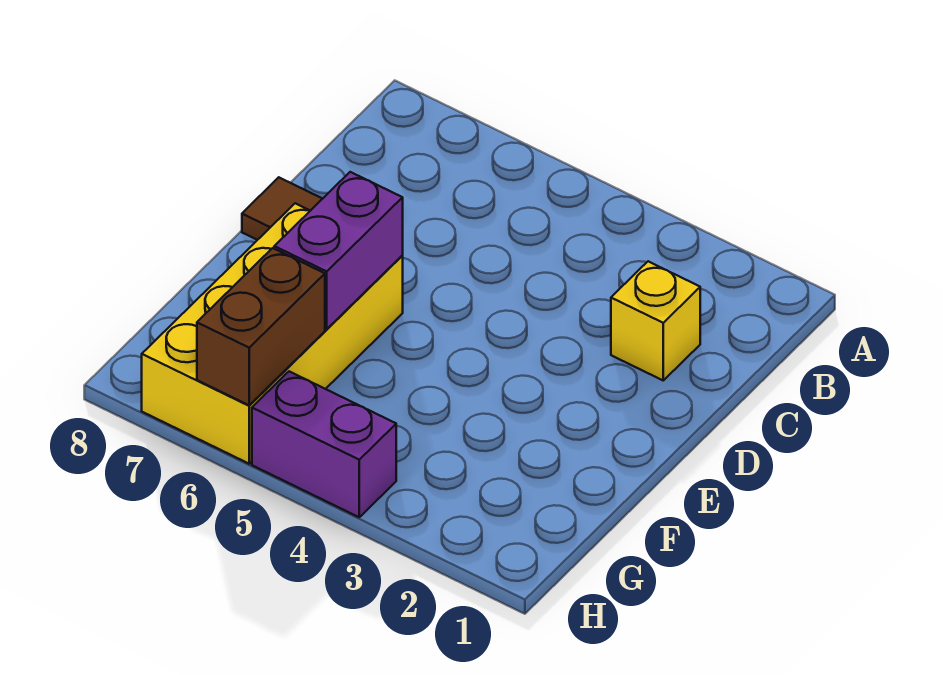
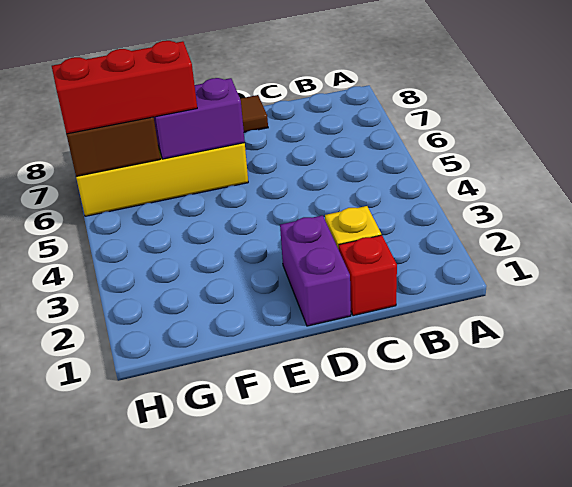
none -> red brick C1 level 1
none -> red brick F6:H6 level 3
purple brick H4:H5 level 1 -> purple brick D1:D2 level 1

